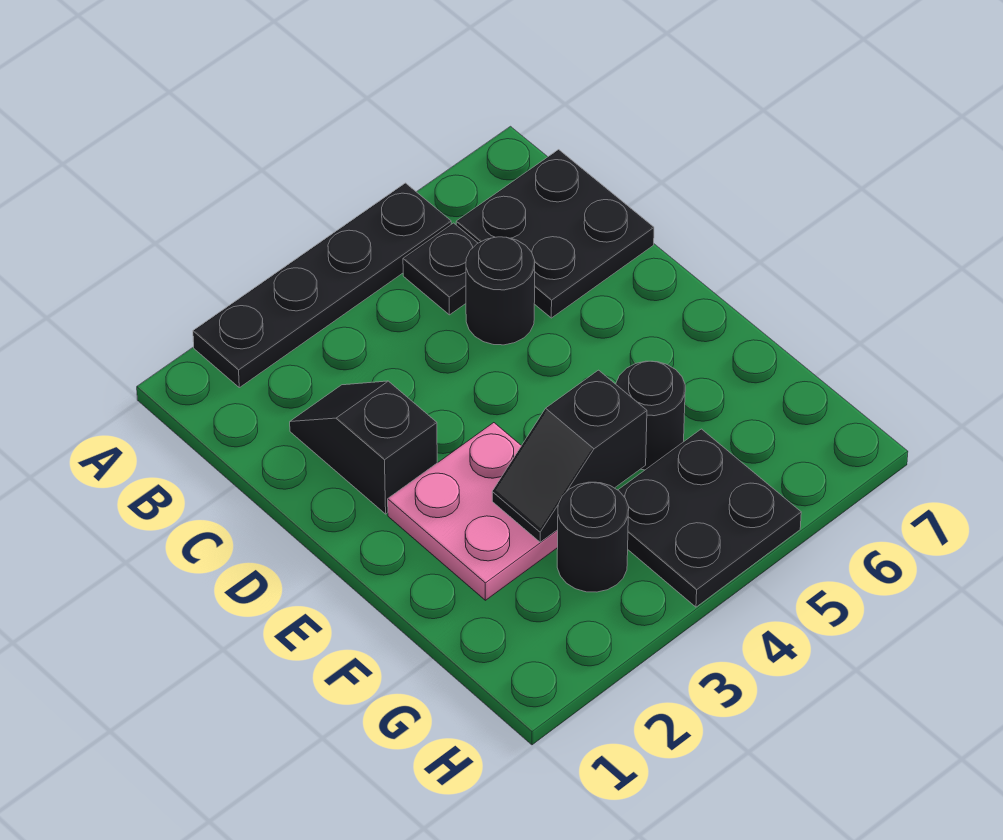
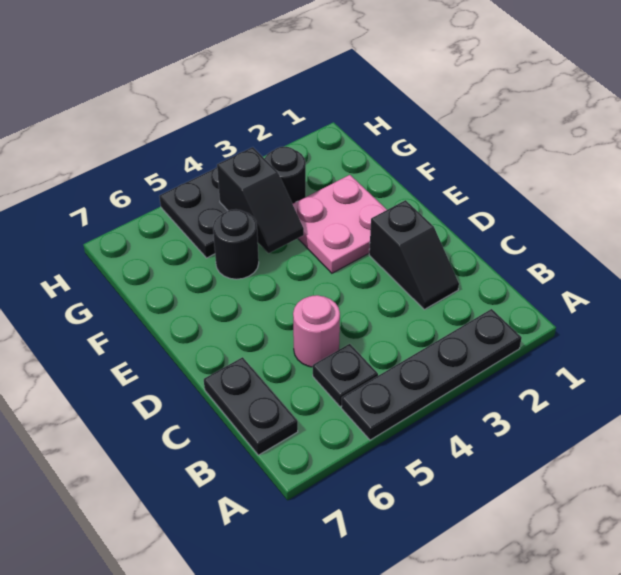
black plate B6:C7 level 1 -> black plate B7:C7 level 1
black round brick C5 level 1 -> pink round brick C5 level 1
black slope F3:F4 level 2 top 4 -> black slope F4:G4 level 2 top G

